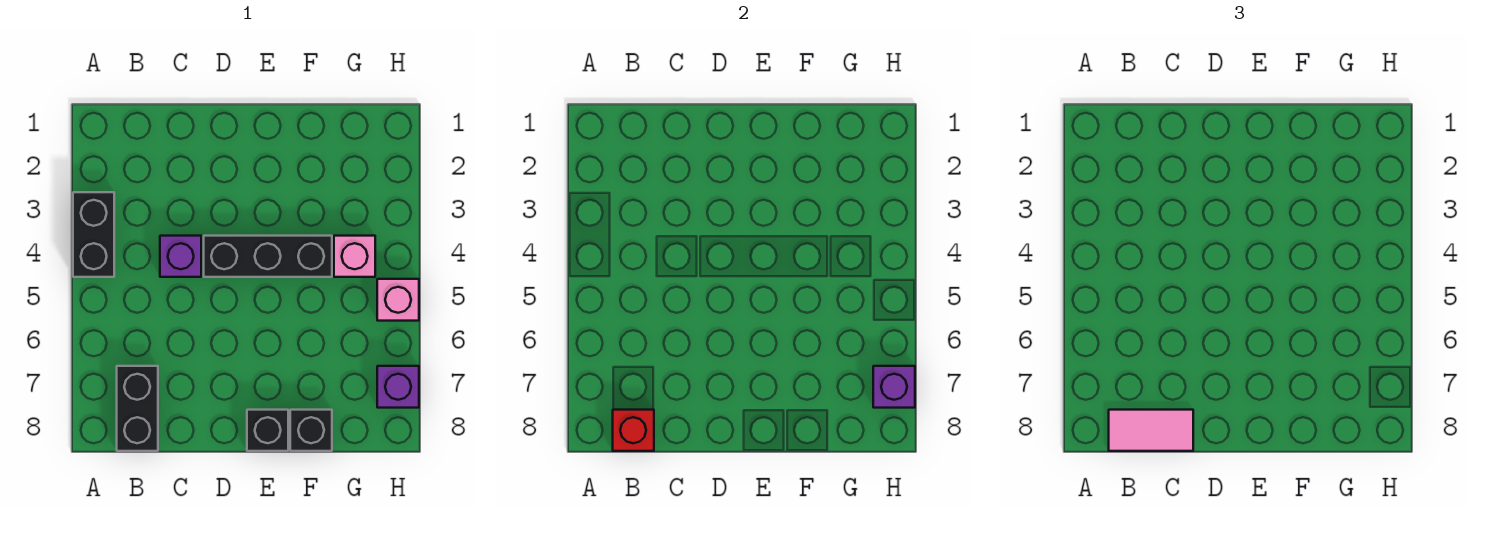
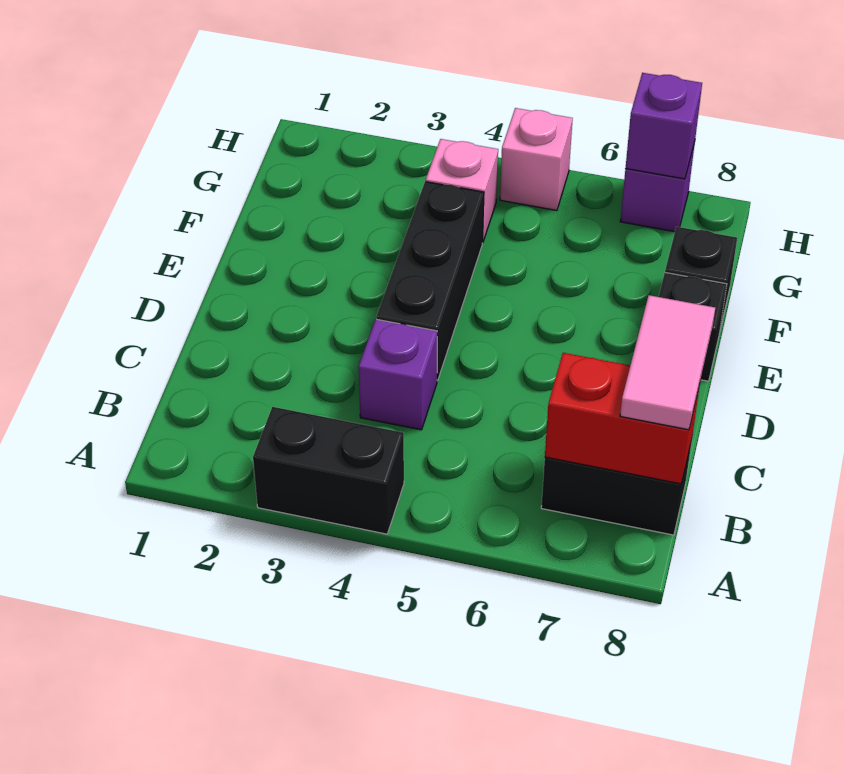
red brick B8 level 2 -> red brick B7:B8 level 2

